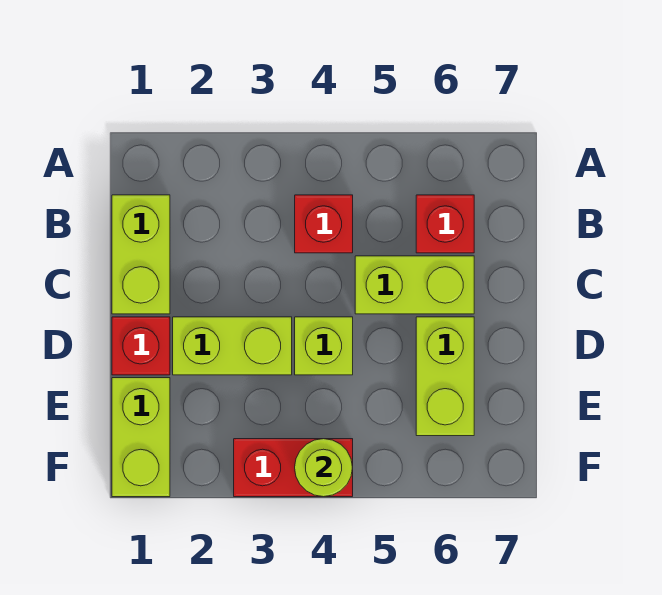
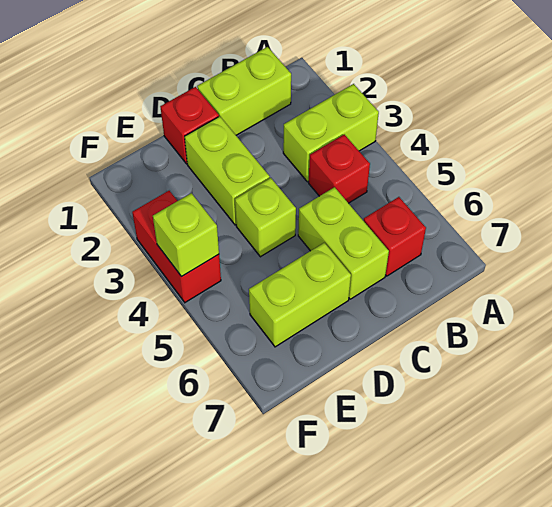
lime brick E1:F1 level 1 -> lime brick A3:B3 level 1
lime round brick F4 level 2 -> lime brick F4 level 2

